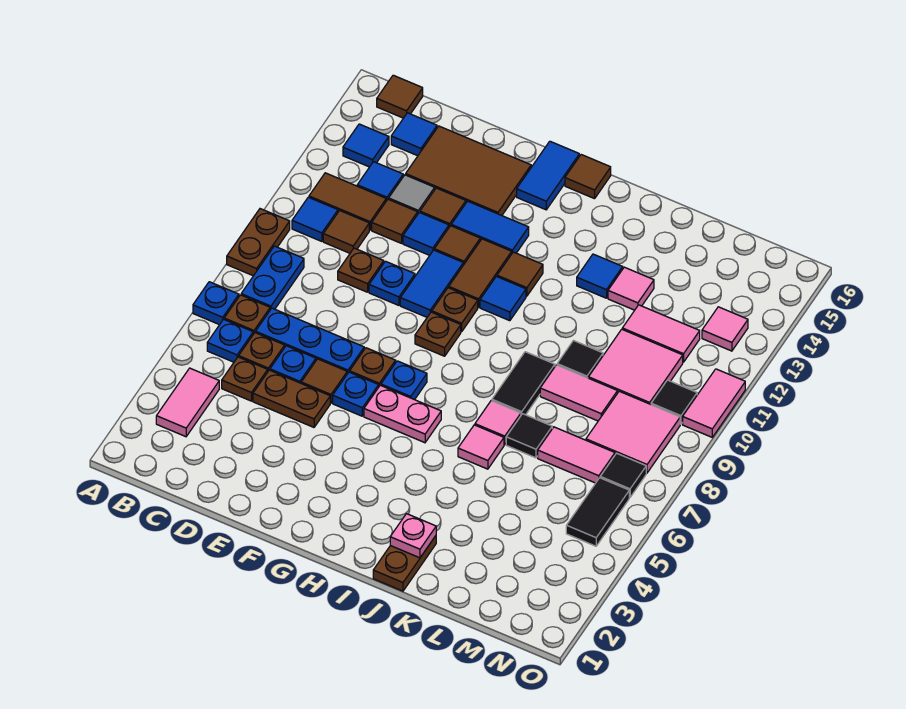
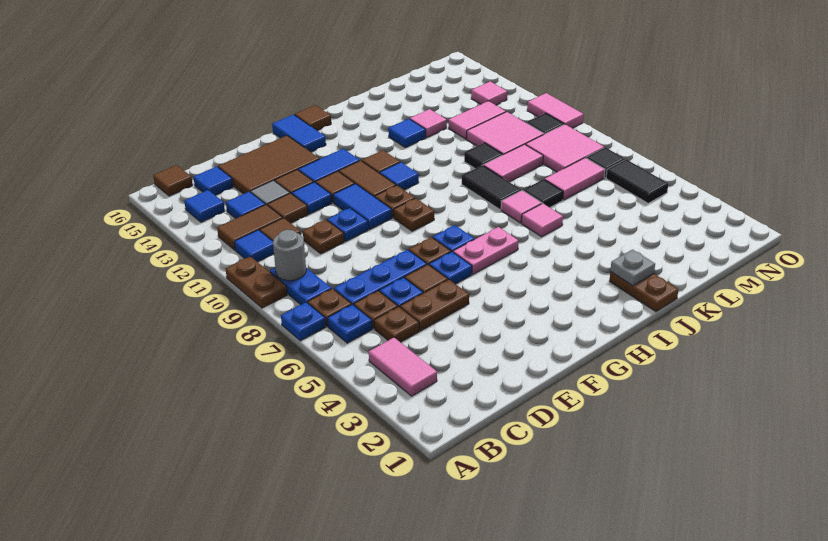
none -> grey round brick B9 level 2
pink plate J2 level 2 -> grey plate J2 level 2

